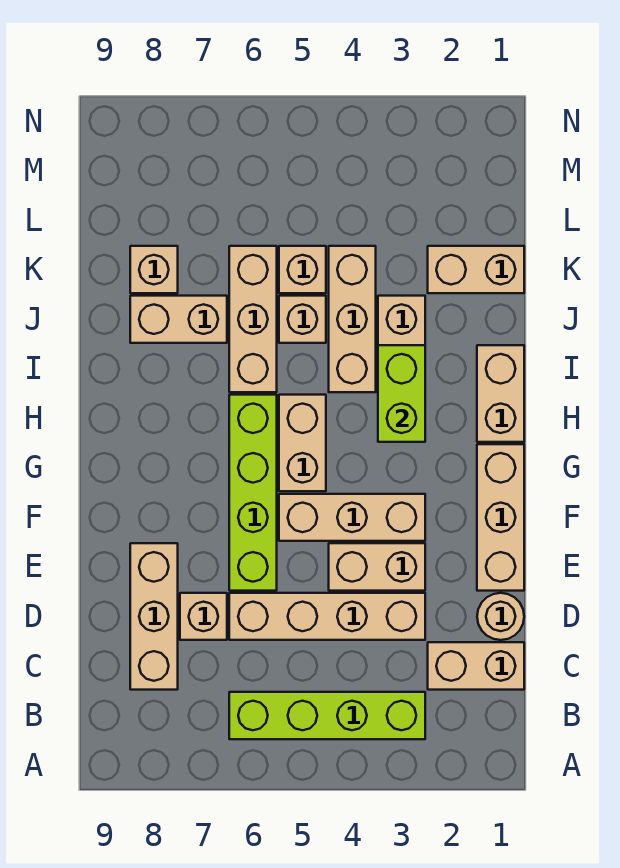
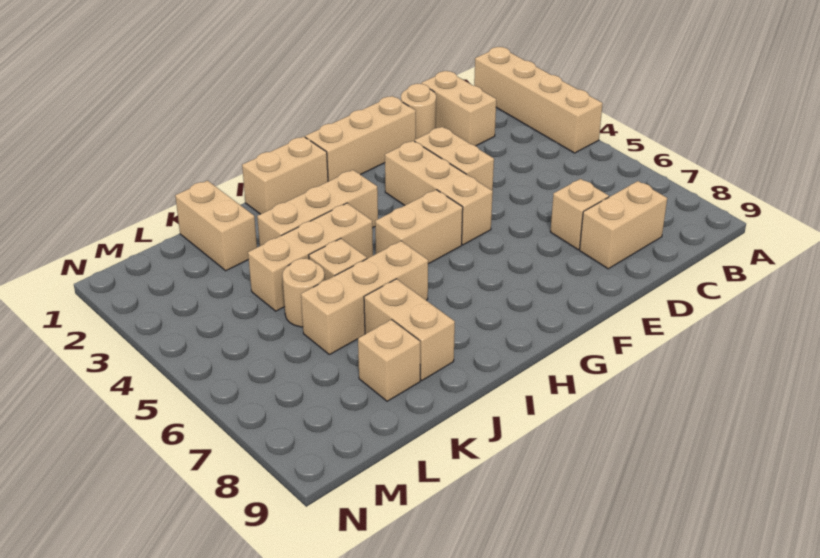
lime brick B3:B6 level 1 -> none
tan brick C8:E8 level 1 -> tan brick C8:D8 level 1
tan brick D3:D6 level 1 -> tan brick A1:A4 level 1
lime brick E6:H6 level 1 -> none
lime brick H3:I3 level 2 -> none
tan brick K5 level 1 -> tan round brick K5 level 1

